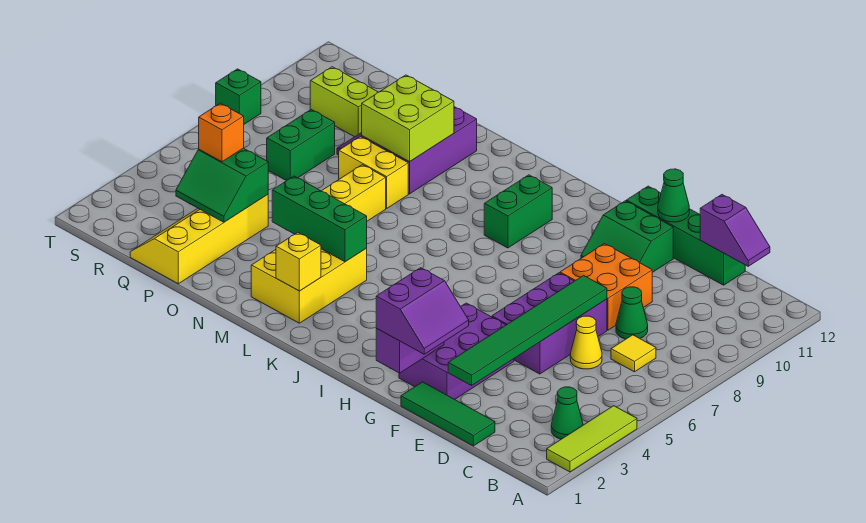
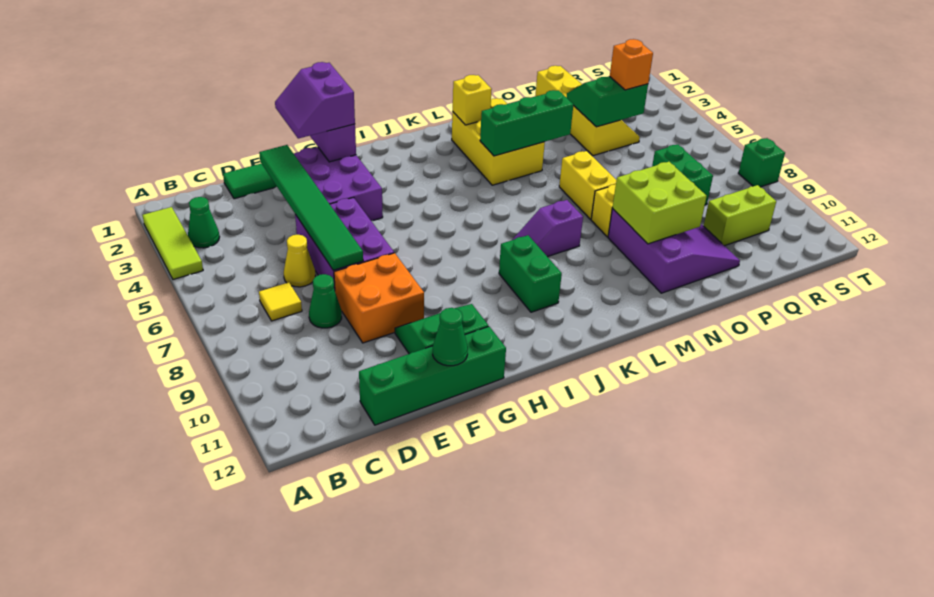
purple slope C12:D12 level 2 top D -> purple slope K8:L8 level 1 top L

